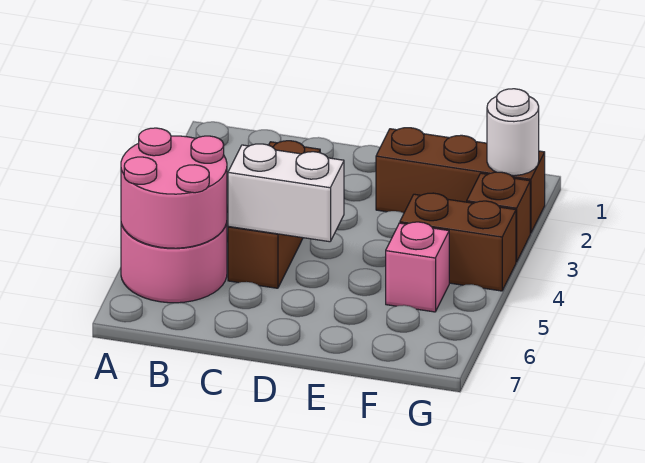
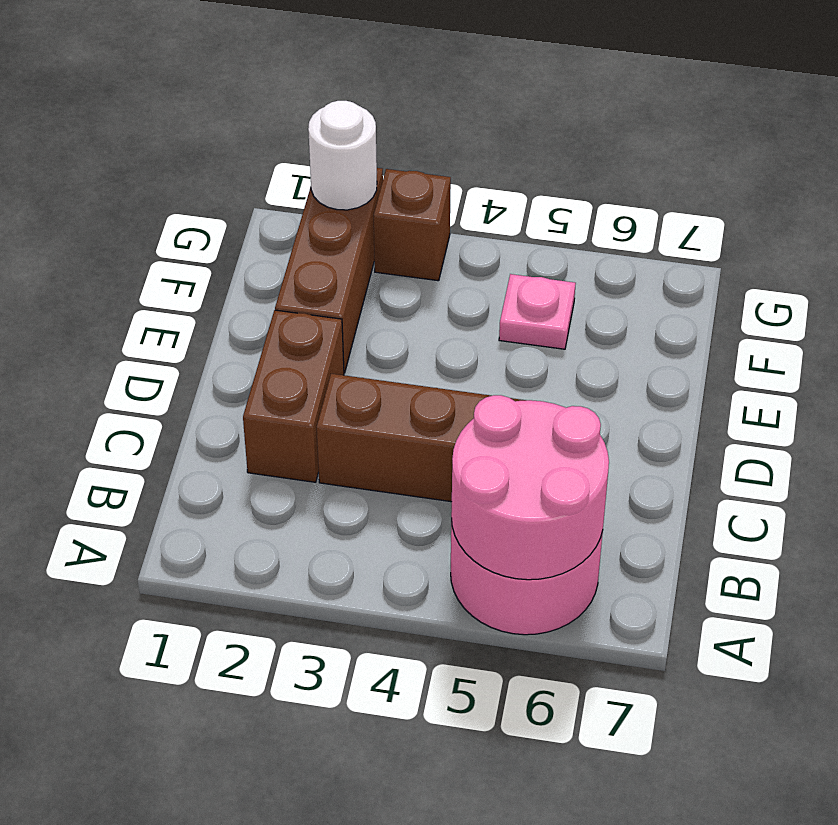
white brick C5:D5 level 2 -> none
brown brick F4:G4 level 1 -> brown brick C2:D2 level 1
pink brick F5 level 1 -> pink plate F5 level 1

